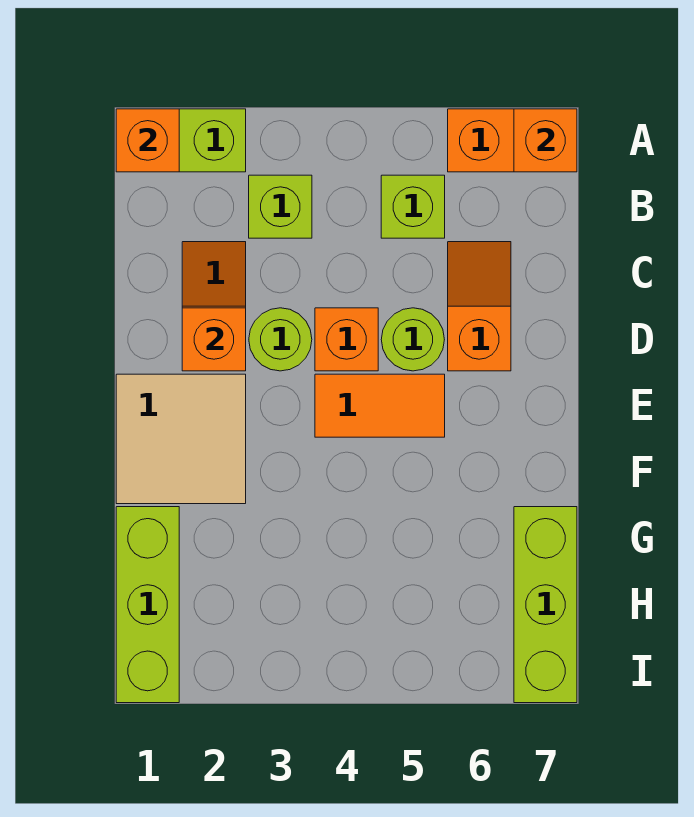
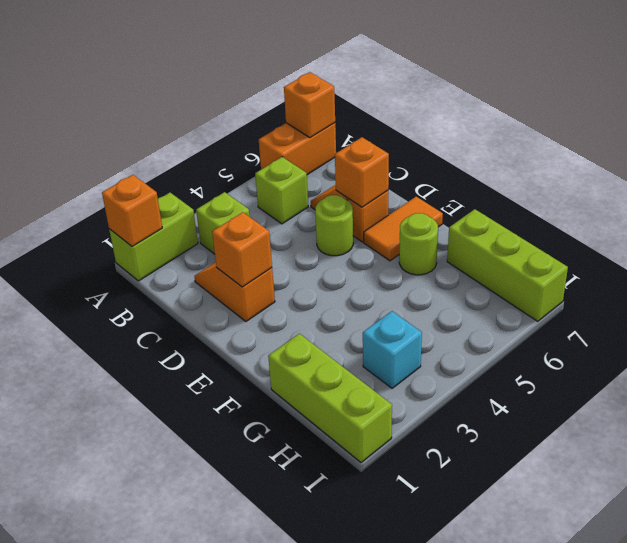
lime round brick D3 level 1 -> lime round brick F6 level 1
orange brick D4 level 1 -> orange brick D6 level 2
tan tile E1:F2 level 1 -> none
orange tile E4:E5 level 1 -> orange tile E6:E7 level 1
none -> cyan brick H3 level 1

